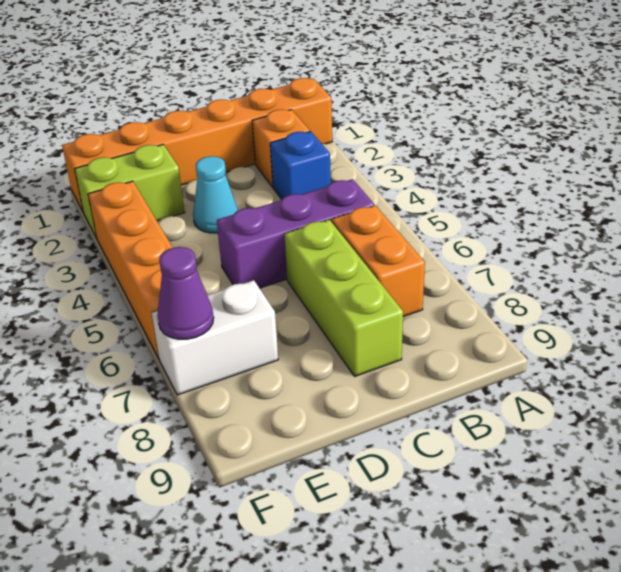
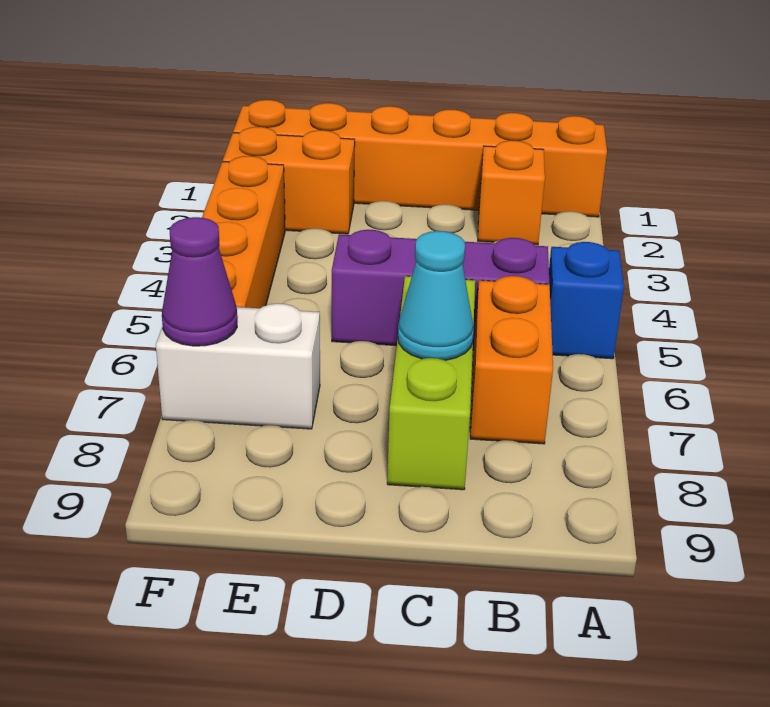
blue brick B3 level 1 -> blue brick A5 level 1
cyan cone D3 level 1 -> cyan cone C7 level 2
lime brick E2:F2 level 1 -> orange brick E2:F2 level 1

